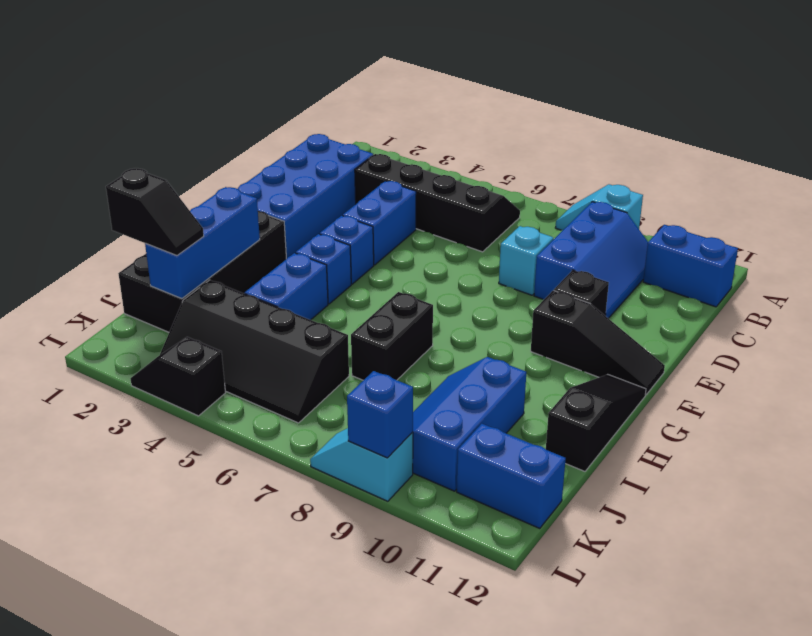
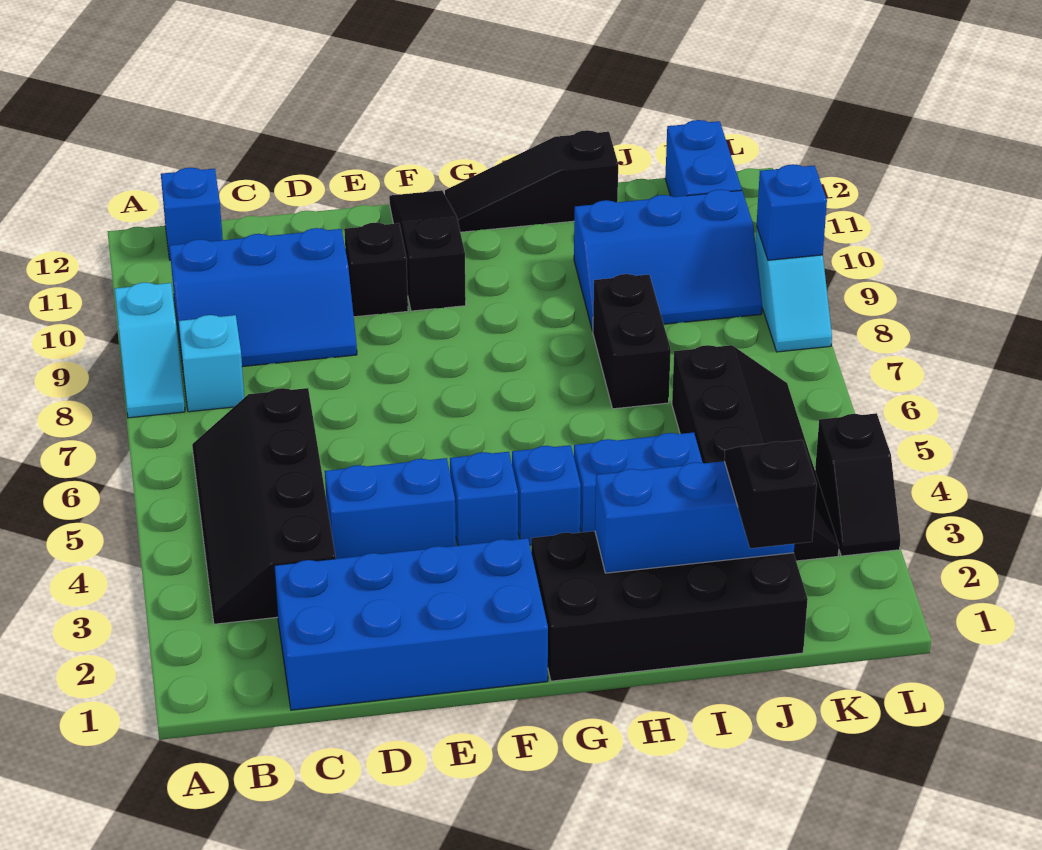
blue slope B9:D10 level 1 top 9 -> blue slope B9:D10 level 1 top 10
blue brick B11:B12 level 1 -> blue brick B12 level 1
cyan brick D8 level 1 -> cyan brick B8 level 1
black brick H7:I7 level 1 -> black brick I7:I8 level 1

